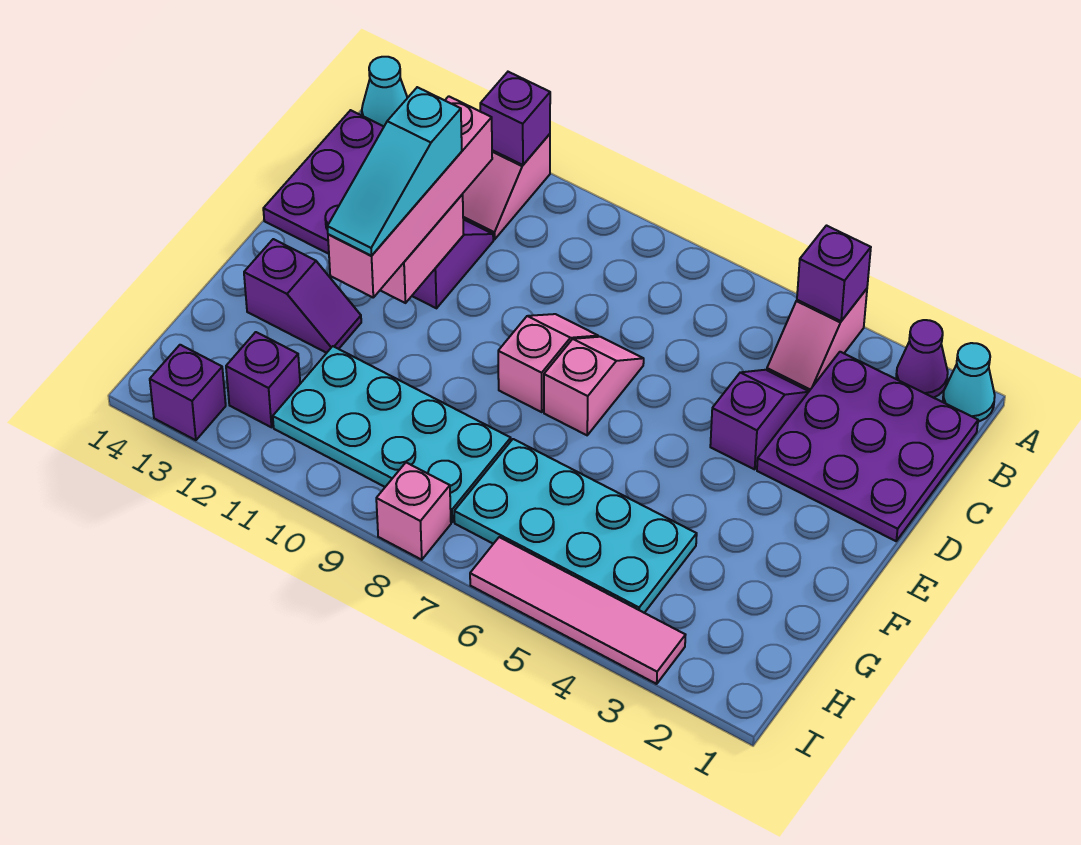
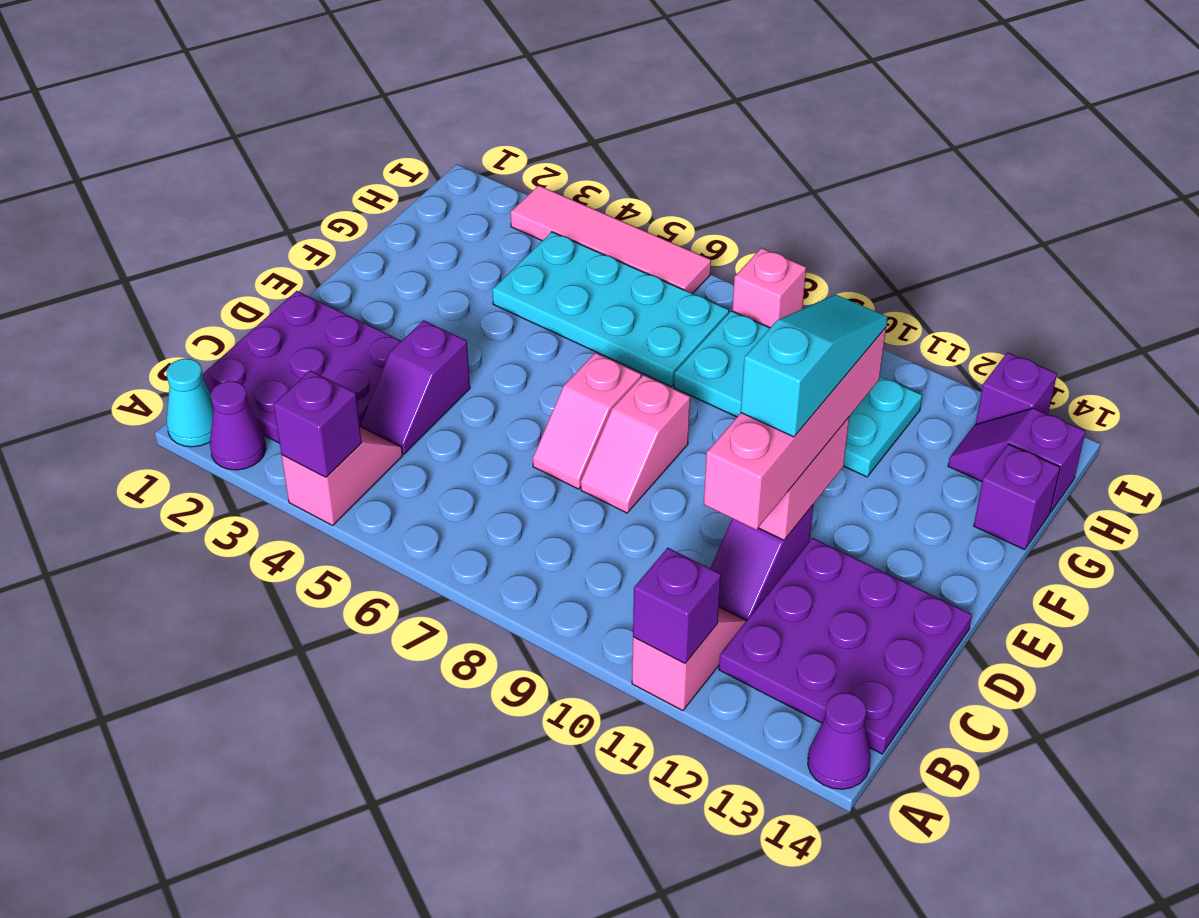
cyan cone A14 level 1 -> purple cone A14 level 1
purple slope F12:F13 level 1 top 13 -> purple slope H13:H14 level 1 top 14
purple brick H12 level 1 -> purple brick G14 level 1

